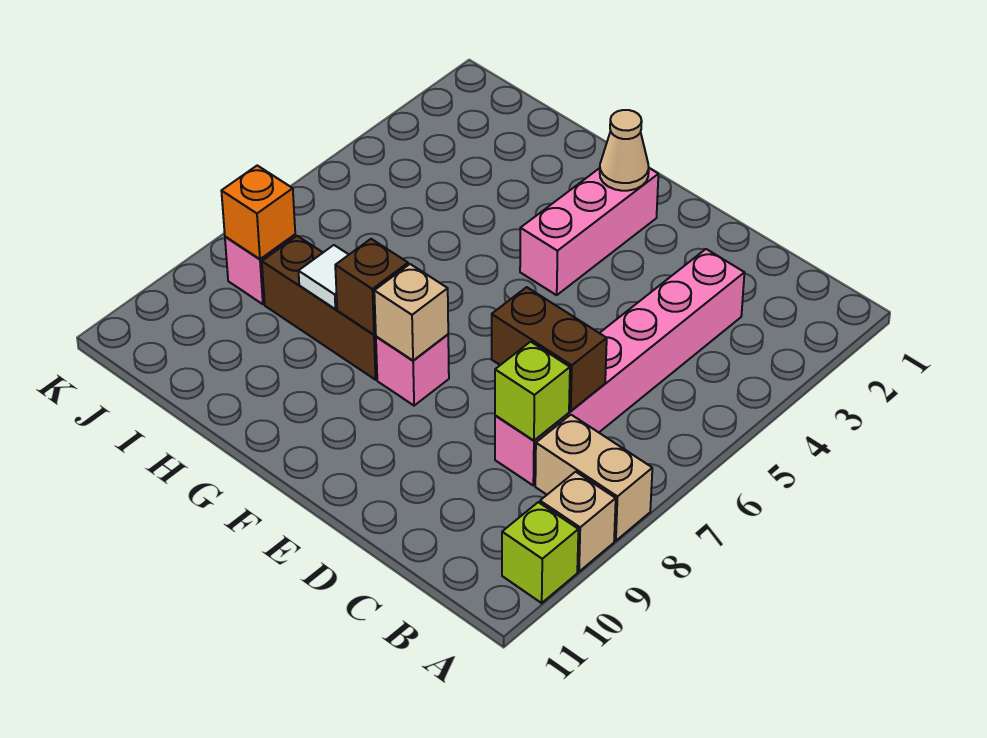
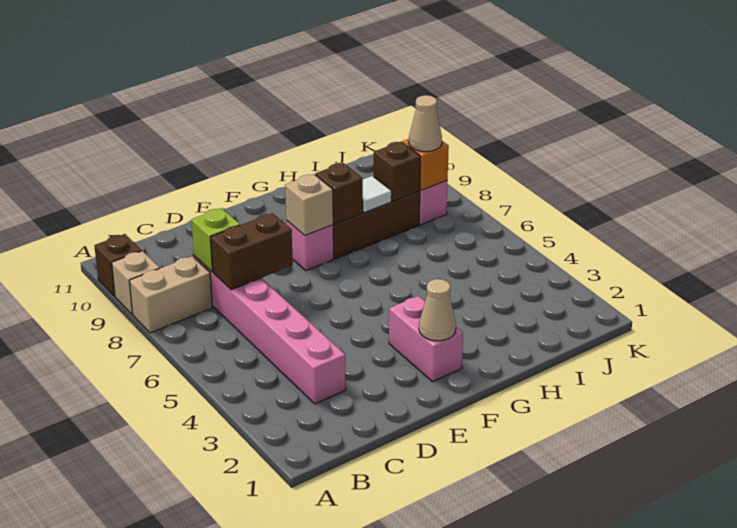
lime brick A10 level 1 -> brown brick A10 level 1
pink brick F2:F4 level 1 -> pink brick F2:F3 level 1
none -> brown brick I8 level 2
none -> tan cone J8 level 3

